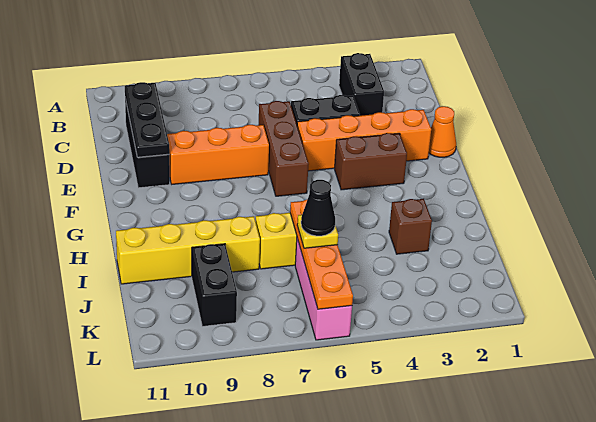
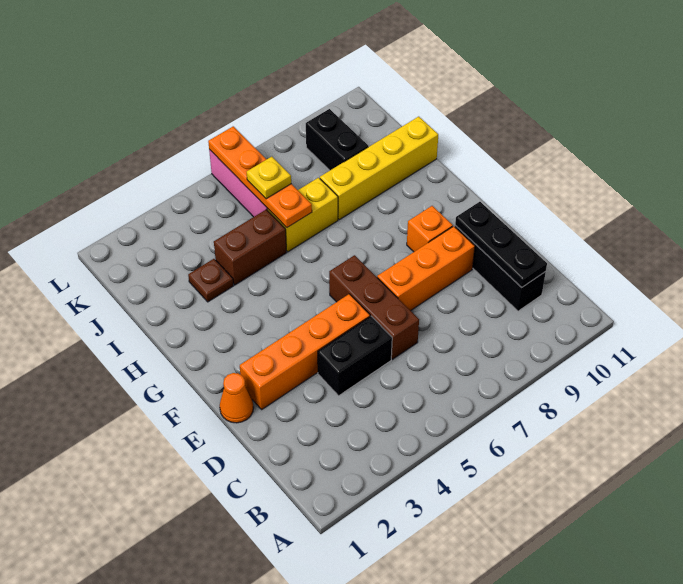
black brick B3:C3 level 1 -> none
brown brick F3:F4 level 1 -> brown brick I4:I5 level 1
none -> orange brick F9 level 1
brown brick I3 level 1 -> brown plate I3 level 1
black cone J6 level 4 -> none

